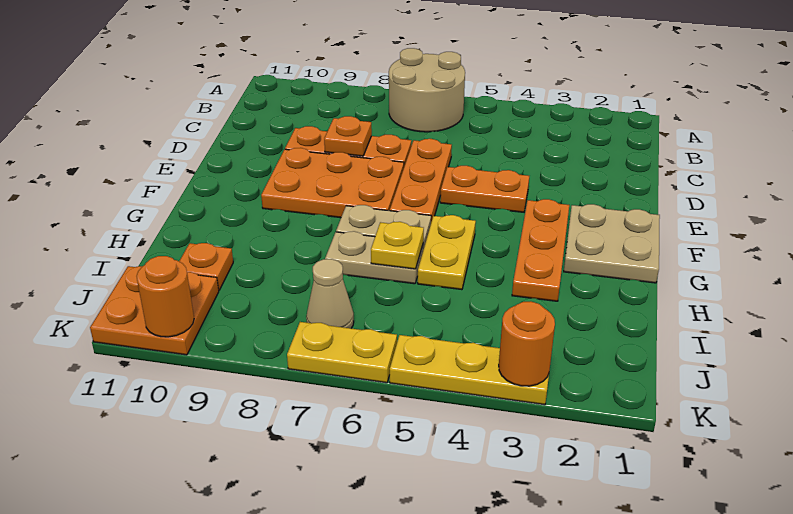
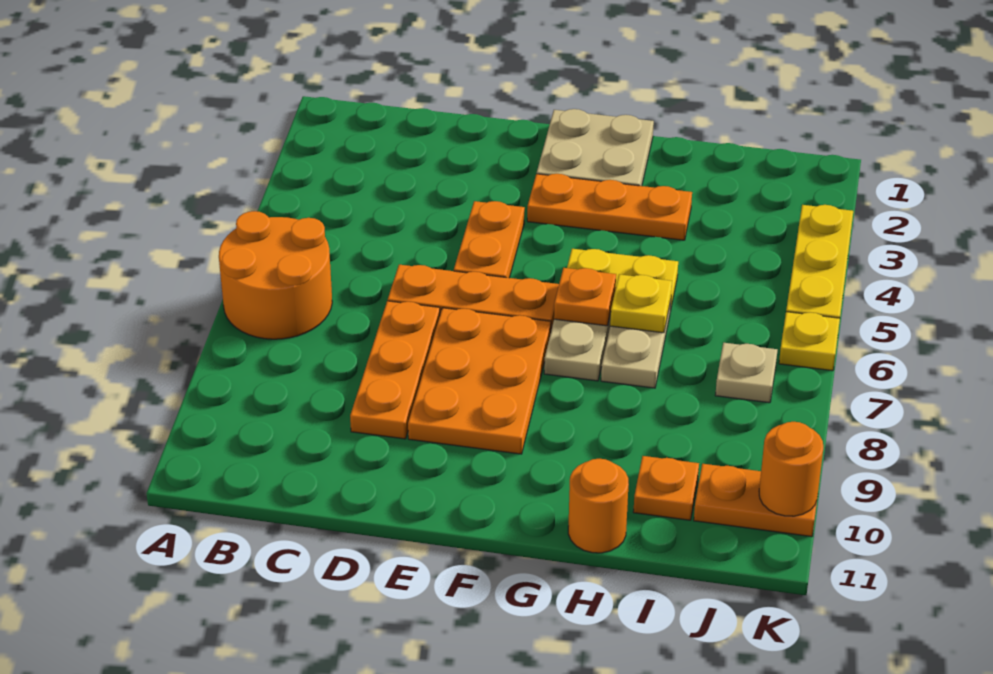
tan round brick A6:B7 level 1 -> orange round brick A6:B7 level 1
orange plate D8 level 2 -> orange plate G6 level 2
tan cone J7 level 1 -> tan plate J7 level 1
orange plate J10:K11 level 1 -> orange plate J10:K10 level 1
orange round brick K3 level 2 -> orange round brick H11 level 1
yellow plate K6:K7 level 1 -> yellow plate K6 level 1

